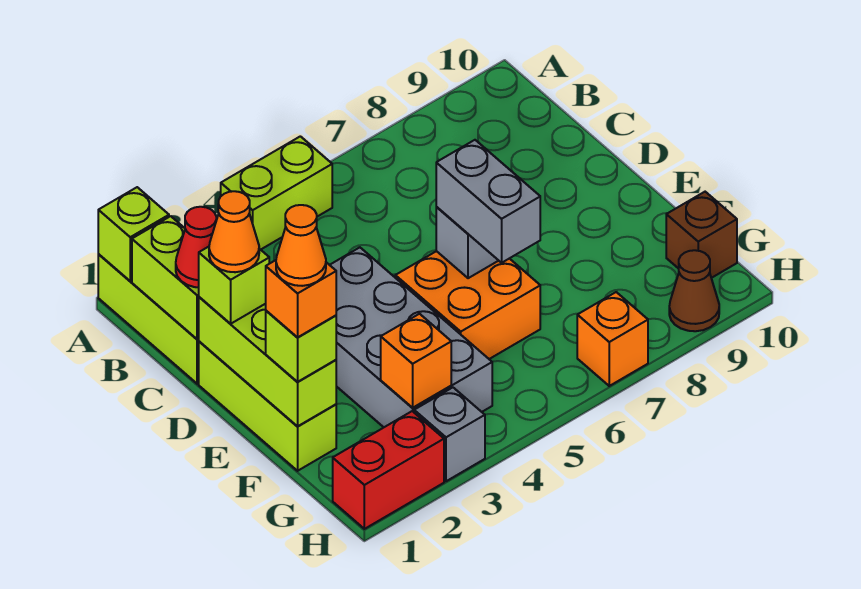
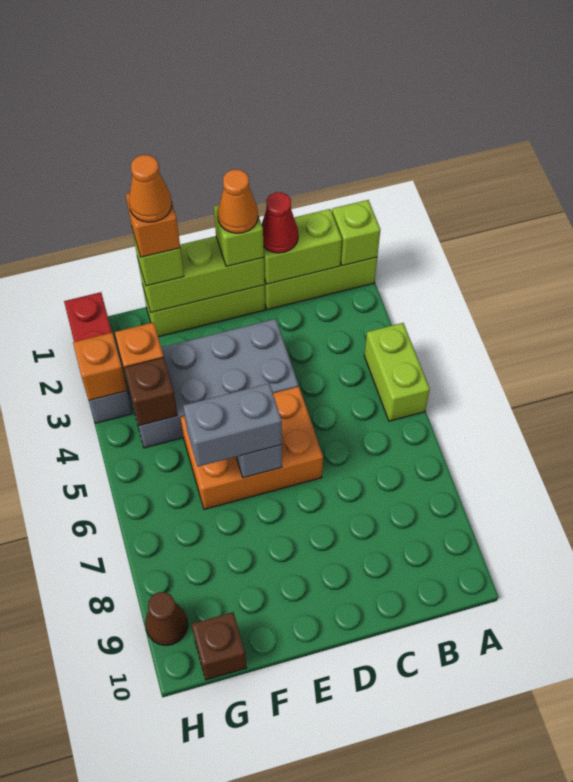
orange brick E5:F6 level 1 -> orange brick D5:F6 level 1
none -> brown brick G4 level 2
orange brick H7 level 1 -> orange brick H3 level 2

